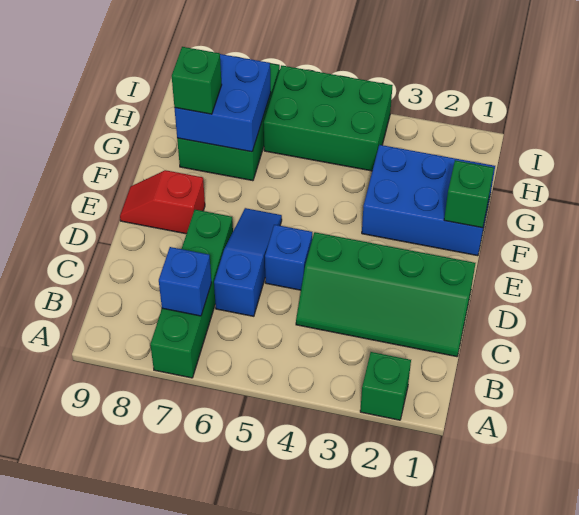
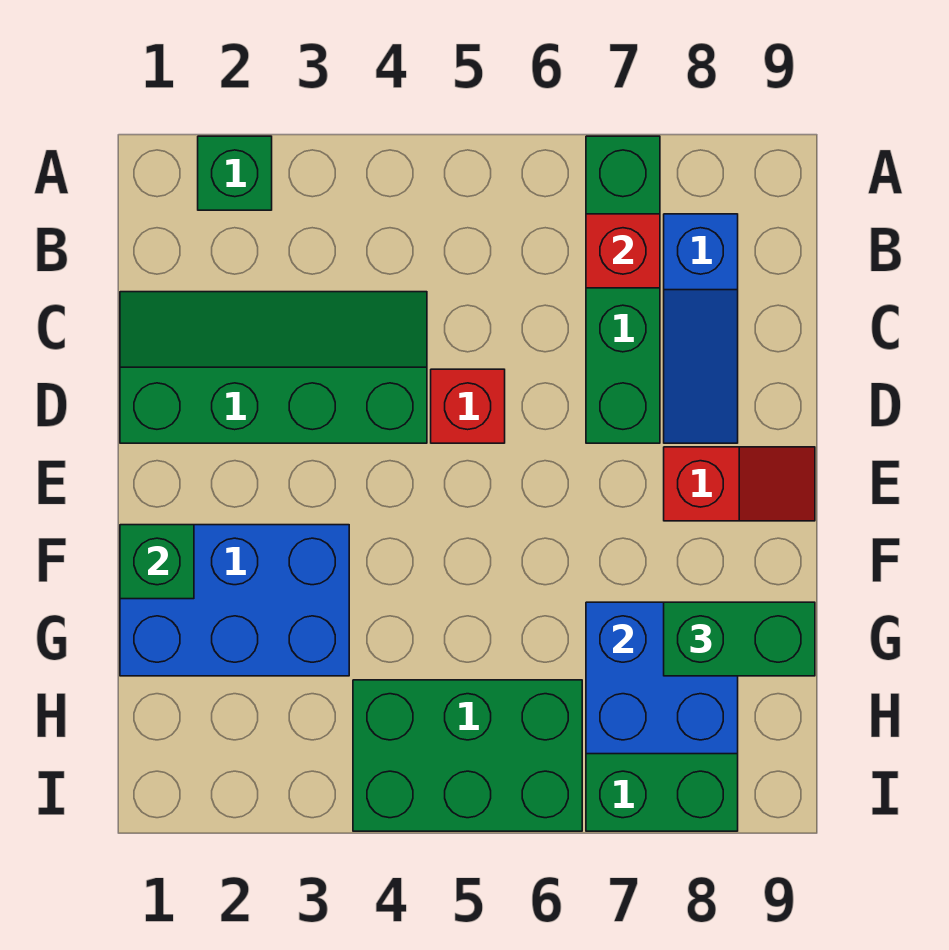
blue brick B7 level 2 -> red brick B7 level 2
blue slope C6:E6 level 1 top C -> blue slope B8:D8 level 1 top B
blue brick D5 level 1 -> red brick D5 level 1
green brick G8 level 3 -> green brick G8:G9 level 3

